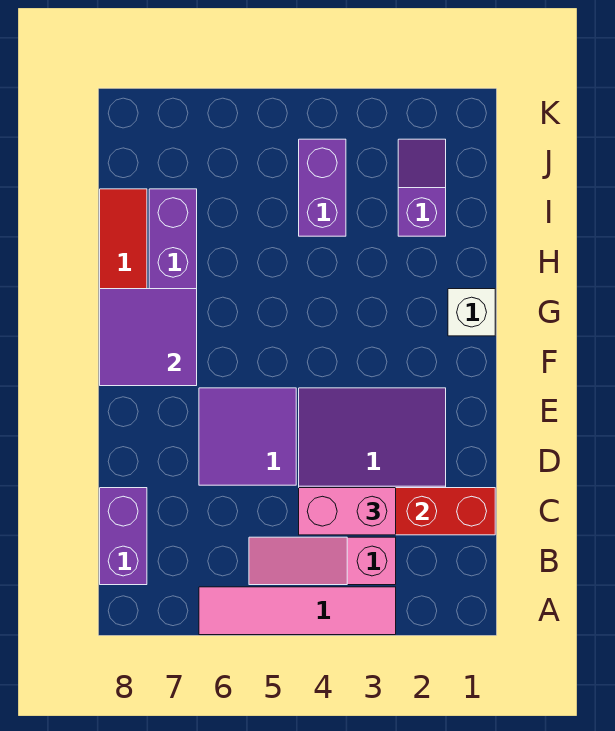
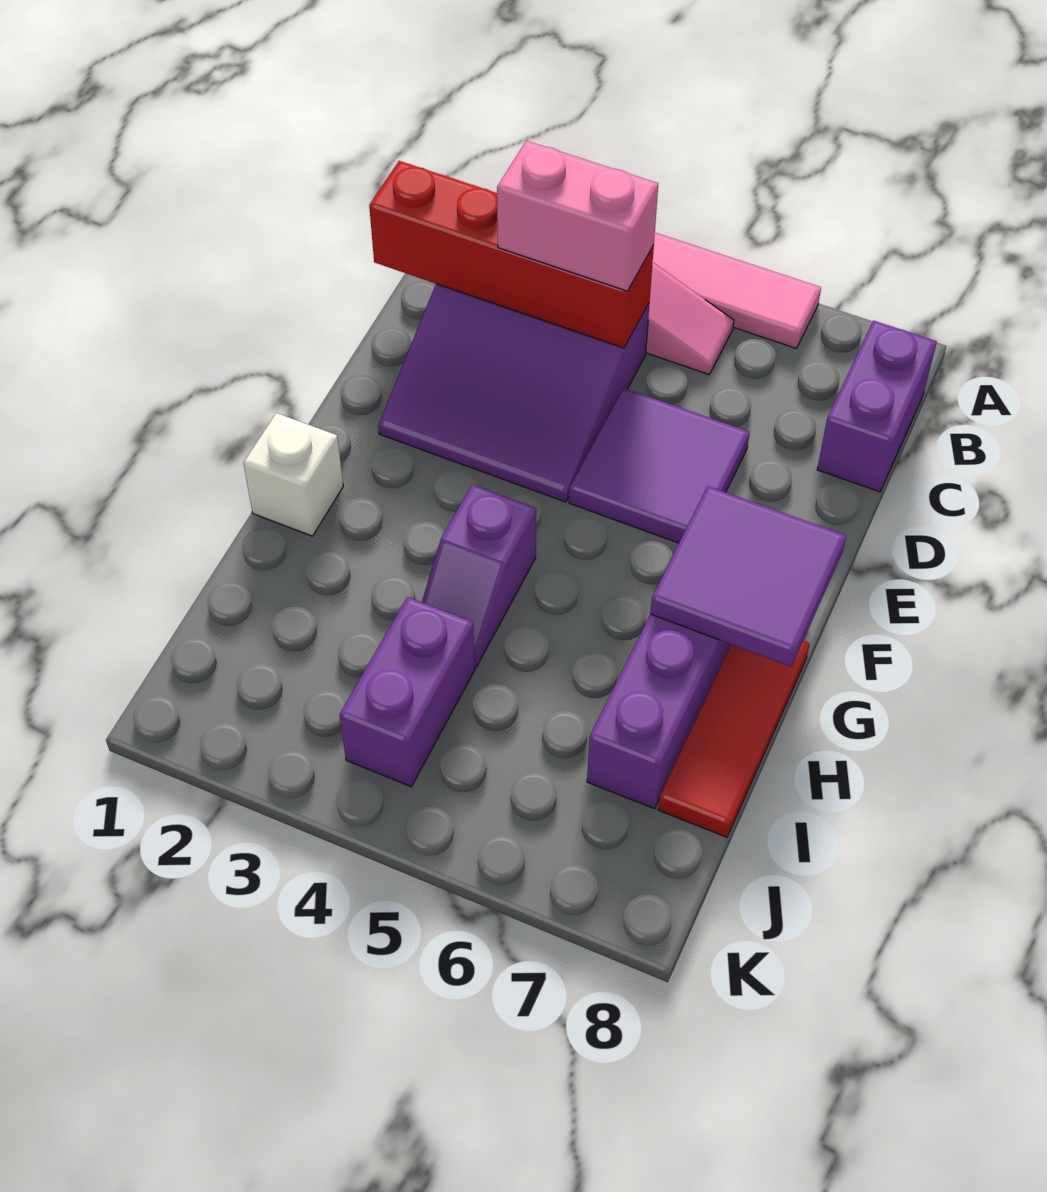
purple slope I2:J2 level 1 top I -> purple slope G4:H4 level 1 top G

